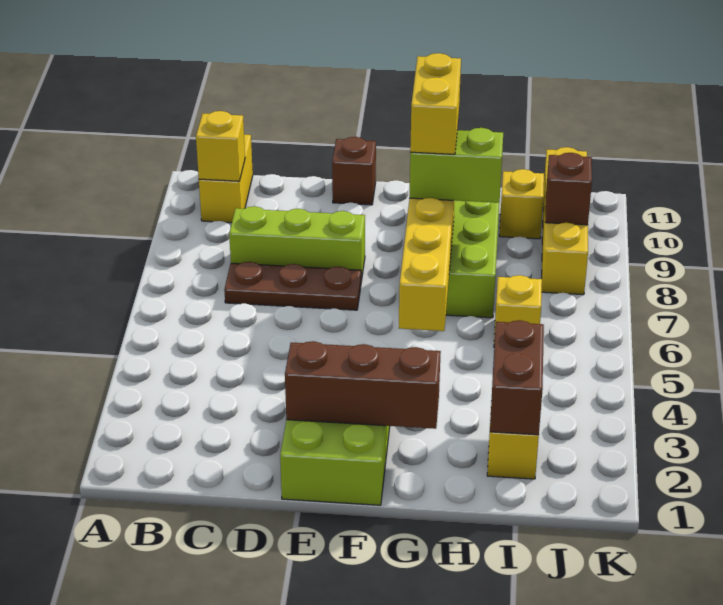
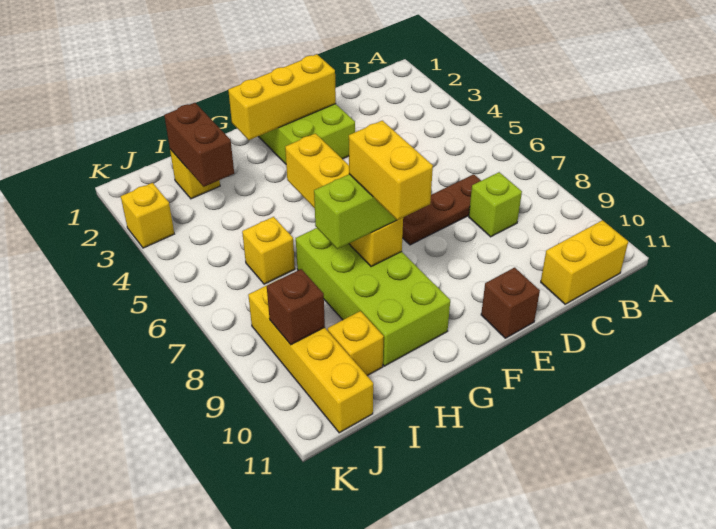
yellow brick B10:B11 level 1 -> yellow brick B11:C11 level 1
yellow brick B10 level 2 -> yellow brick K3 level 1
lime brick C8:E8 level 1 -> lime brick C8 level 1
brown brick E2:G2 level 2 -> yellow brick E2:G2 level 2

